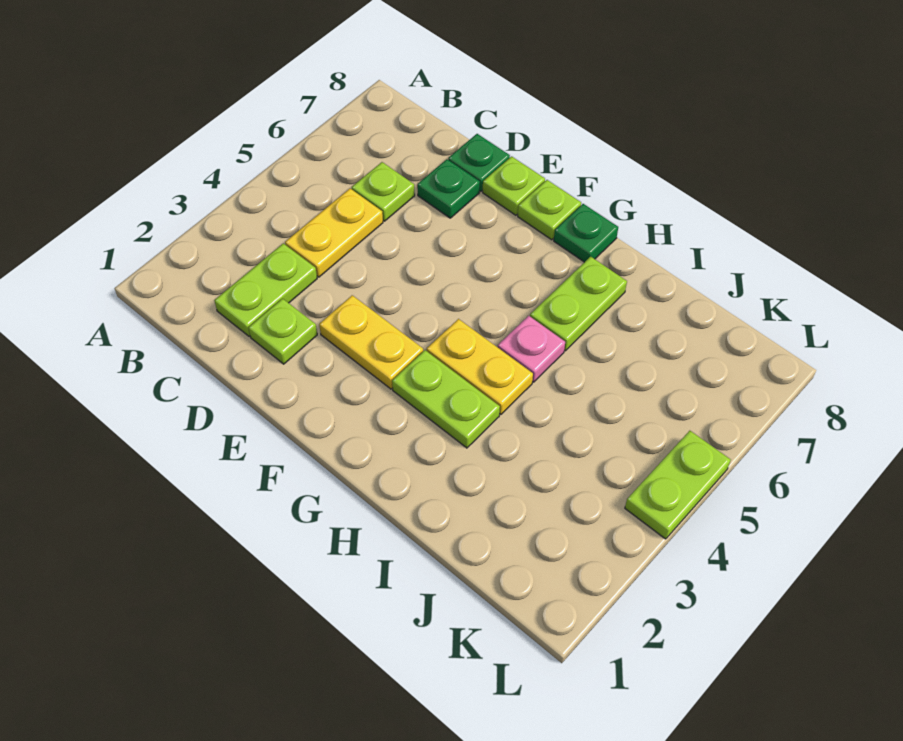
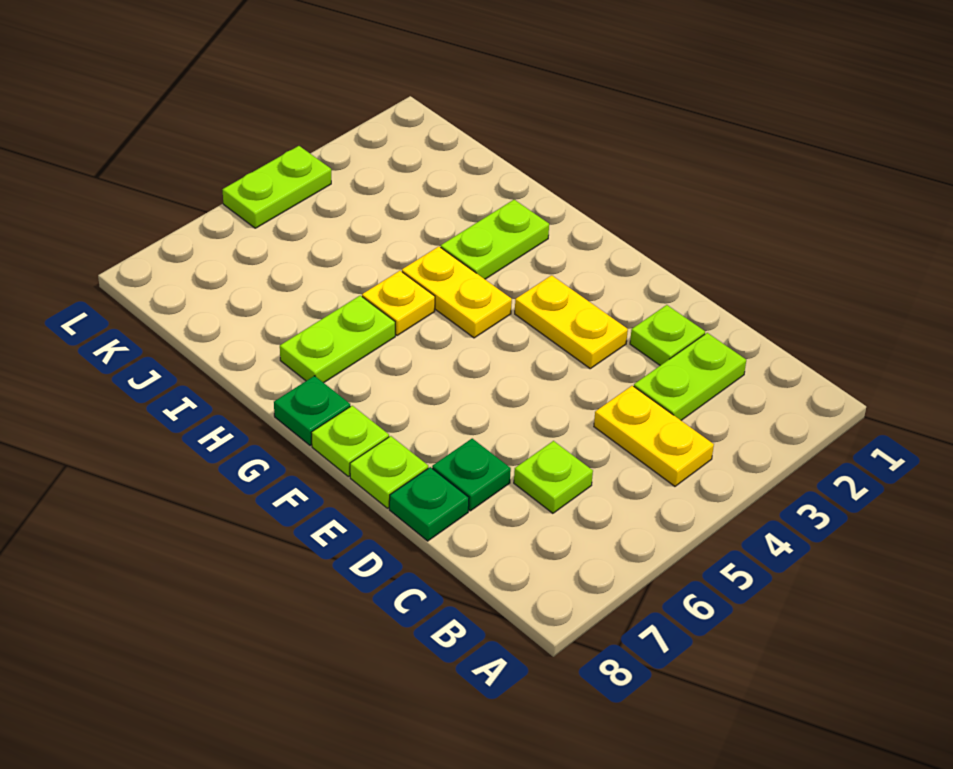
yellow plate C4:C5 level 1 -> yellow plate B4:C4 level 1
lime plate G3:H3 level 1 -> lime plate H2:H3 level 1
pink plate H5 level 1 -> yellow plate H5 level 1

